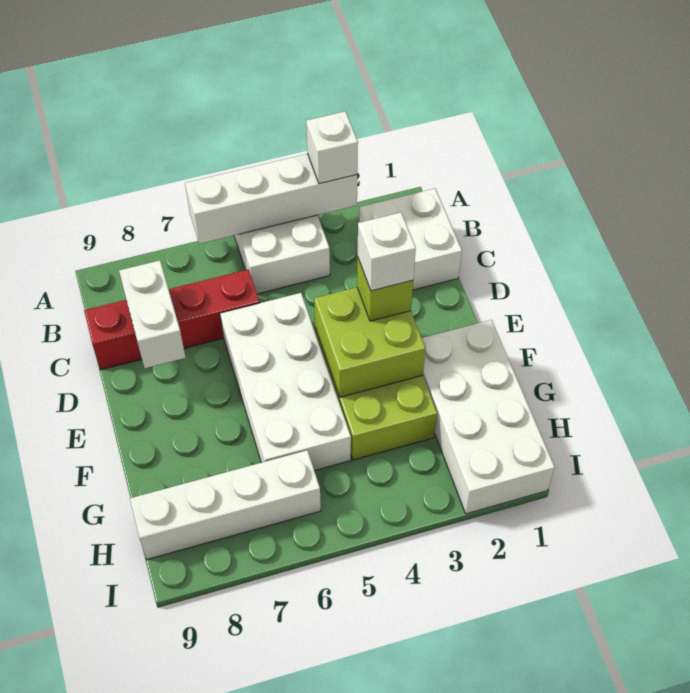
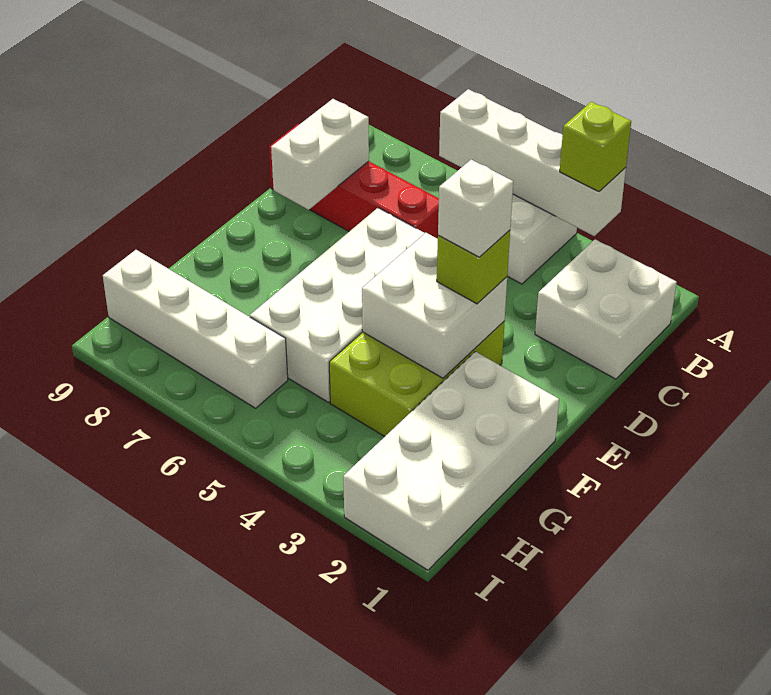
white brick A3 level 3 -> lime brick A3 level 3
lime brick E3:F4 level 2 -> white brick E3:F4 level 2

